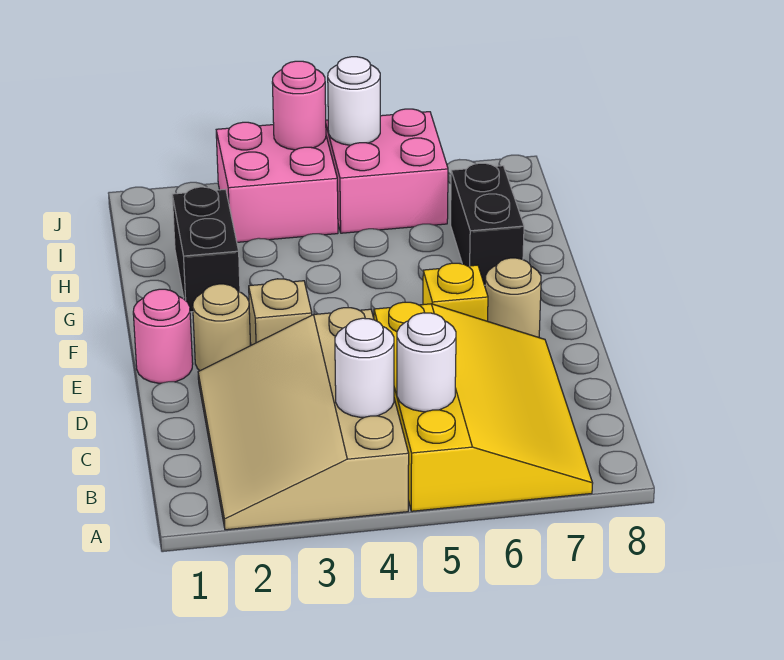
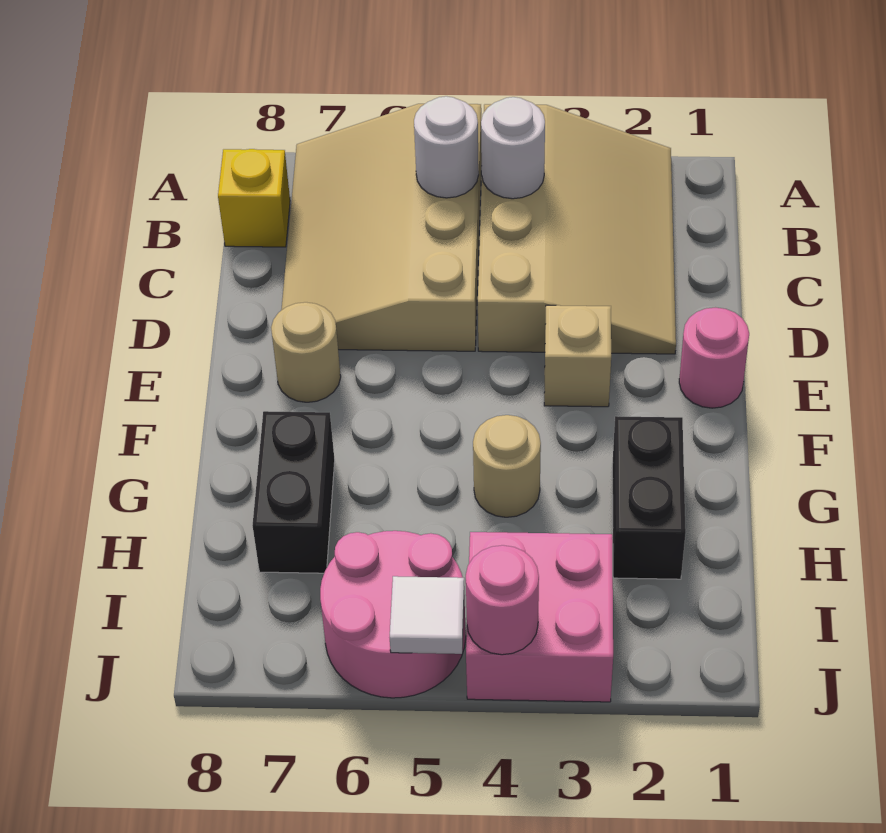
yellow slope A5:D7 level 1 top 5 -> tan slope A5:D7 level 1 top 5
tan round brick E2 level 1 -> tan round brick G4 level 1
yellow brick E6 level 1 -> yellow brick B8 level 1
pink brick I5:J6 level 1 -> pink round brick I5:J6 level 1
white round brick J5 level 2 -> white tile J5 level 2

